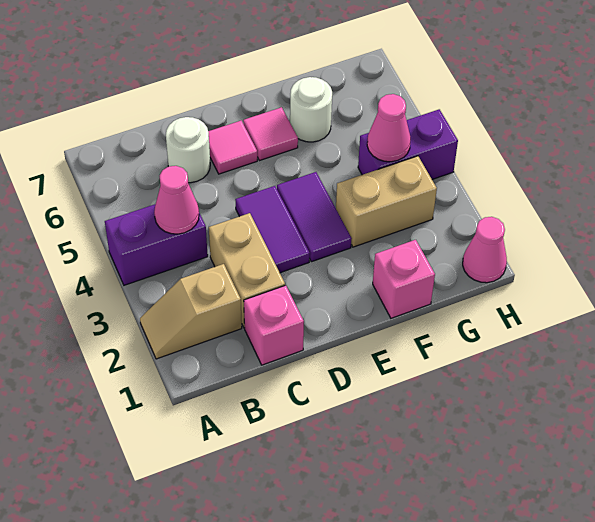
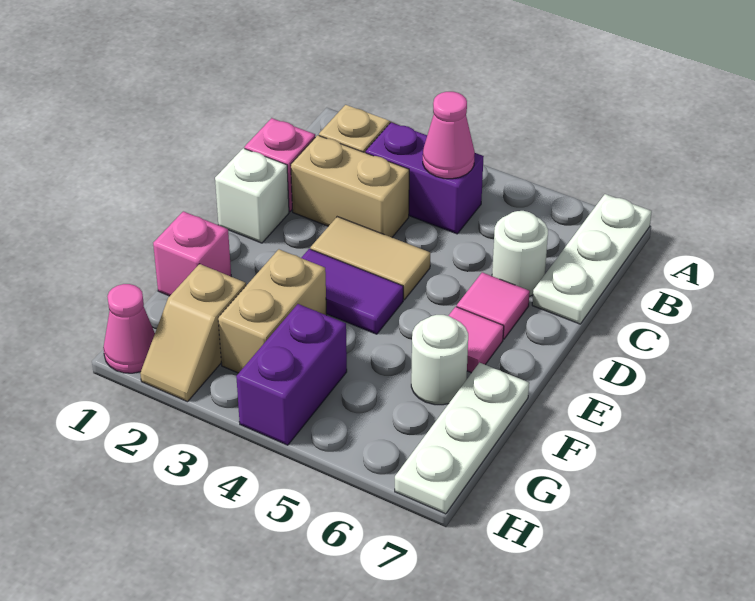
purple brick A4:B4 level 1 -> purple brick B3:B4 level 1
none -> white plate A7:C7 level 1
none -> white brick D1 level 1
purple tile D3:D4 level 1 -> tan tile D3:D4 level 1
none -> white plate F7:H7 level 1
none -> tan slope G2:H2 level 1 top G
pink cone G4 level 2 -> none

